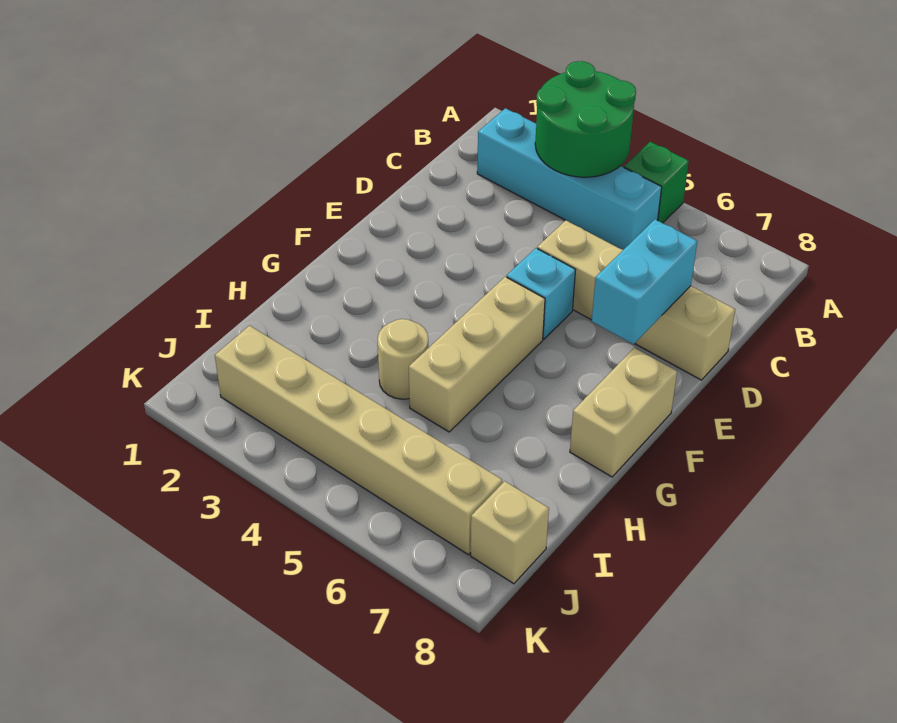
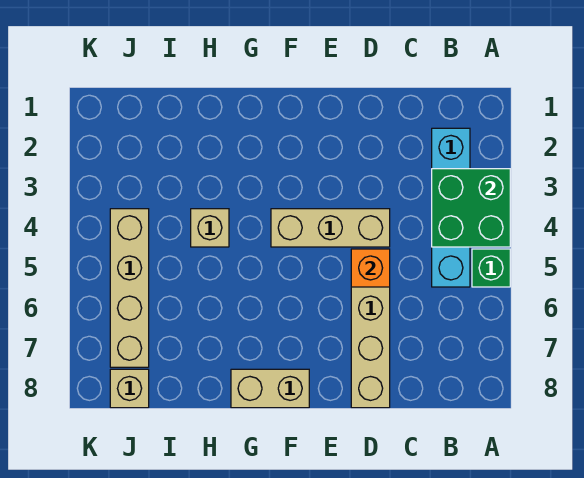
green round brick A3:B4 level 2 -> green brick A3:B4 level 2
none -> orange brick D5 level 2
cyan brick D7:E7 level 2 -> none
cyan brick E5 level 1 -> none
tan brick F5:H5 level 1 -> tan brick D4:F4 level 1
tan round brick H4 level 1 -> tan brick H4 level 1
tan brick J2:J7 level 1 -> tan brick J4:J7 level 1

